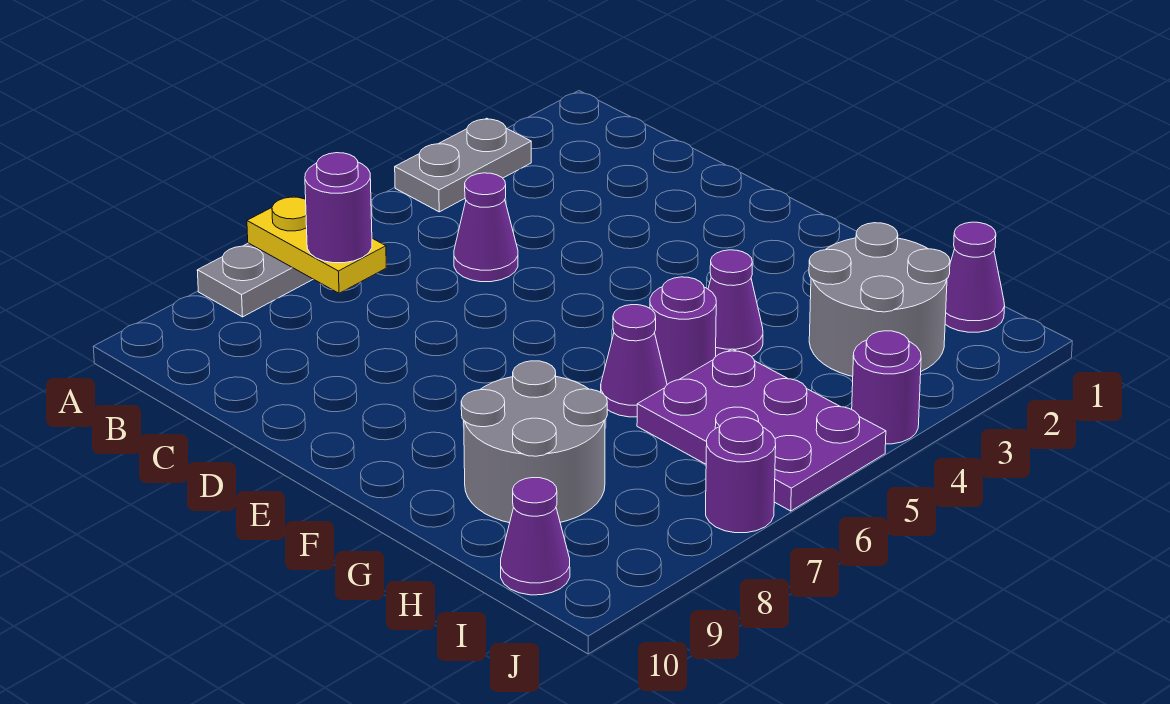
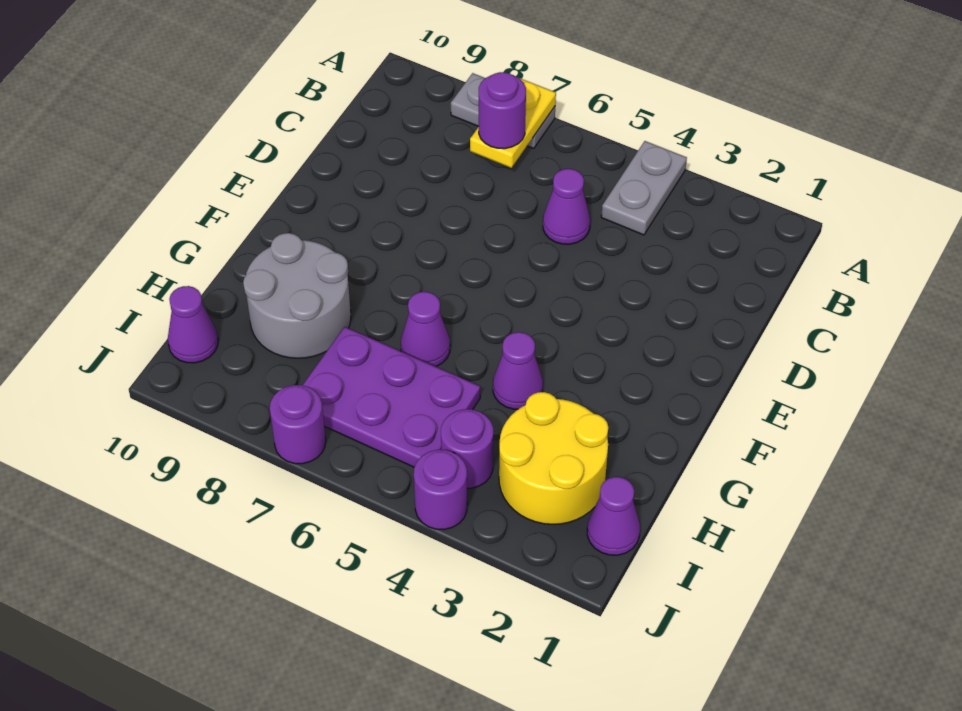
grey plate A3:A4 level 1 -> grey plate A4:B4 level 1
purple round brick G5 level 1 -> purple round brick I4 level 1
grey round brick H2:I3 level 1 -> yellow round brick H2:I3 level 1
purple plate H5:J6 level 1 -> purple plate H5:I7 level 1

